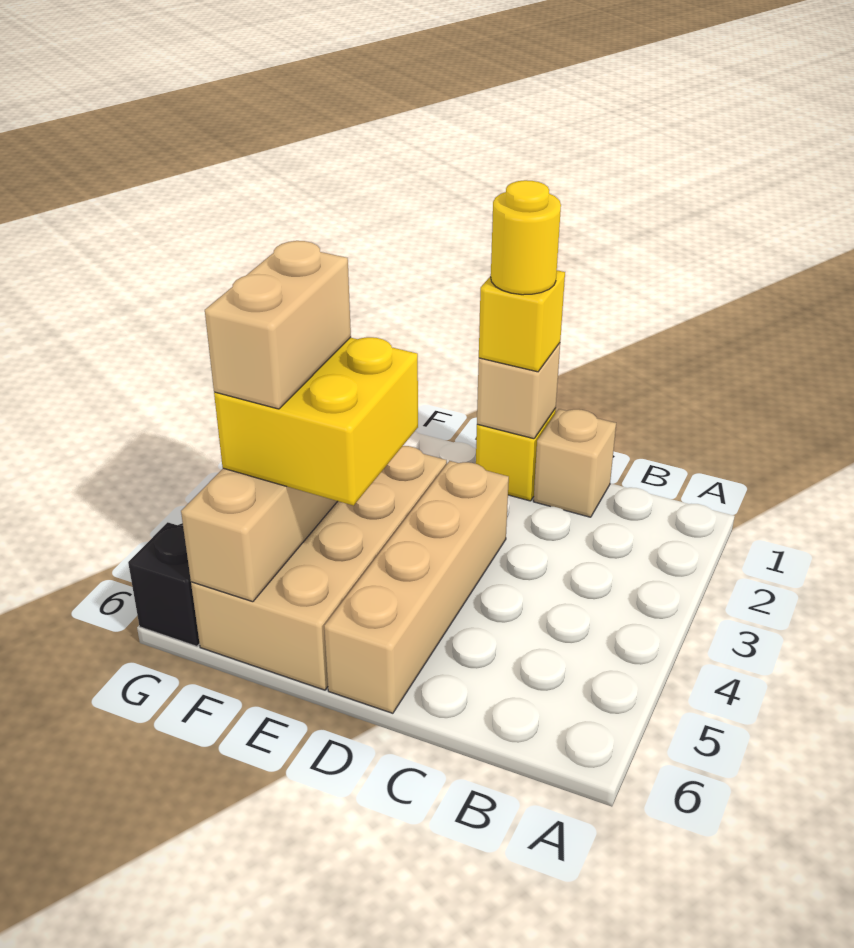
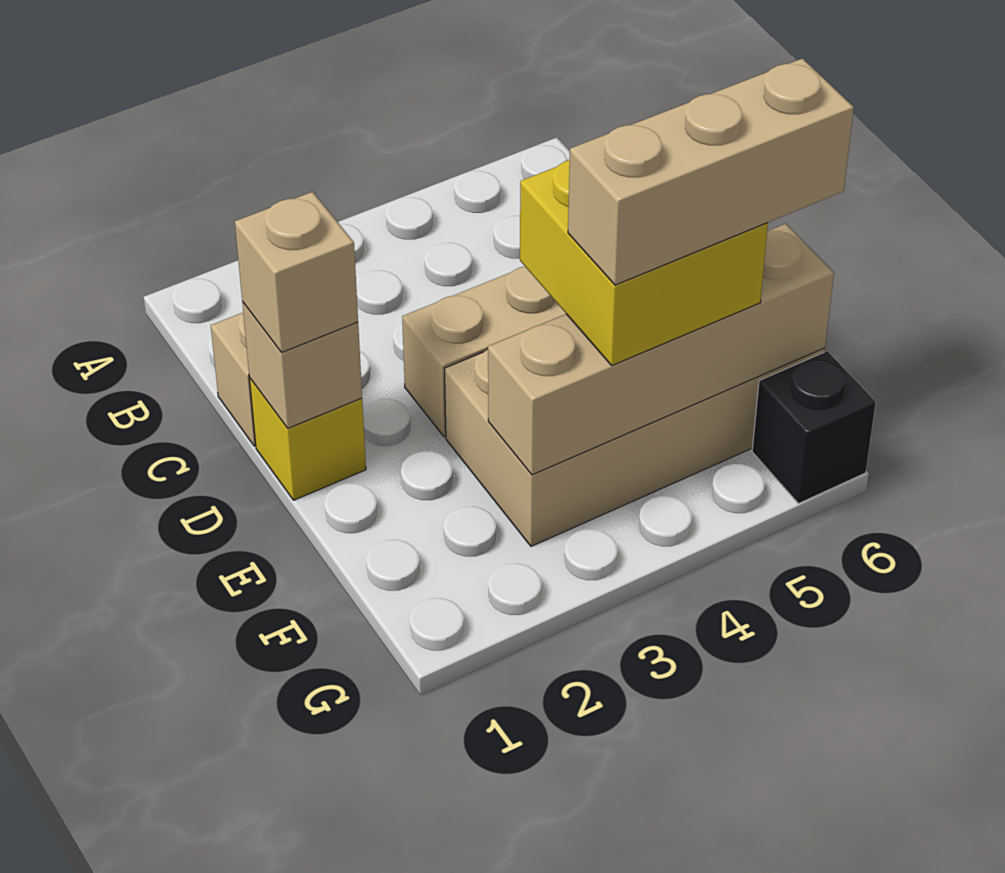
yellow brick D1 level 3 -> tan brick D1 level 3
yellow round brick D1 level 4 -> none
tan brick F4:F5 level 4 -> tan brick F4:F6 level 4

